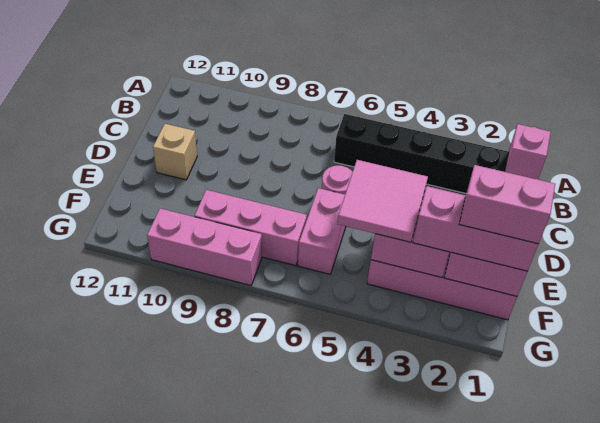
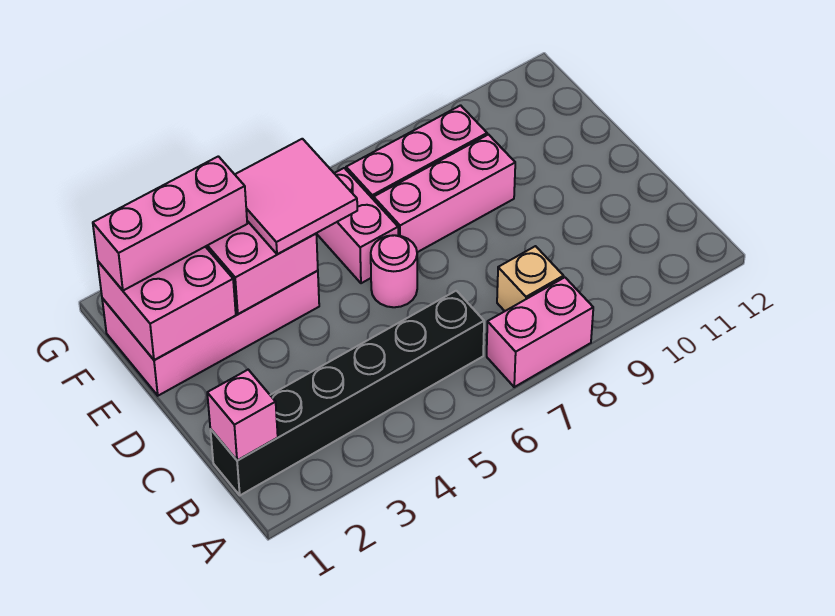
tan brick D11 level 1 -> tan brick B8 level 1
pink brick F1:F2 level 4 -> pink brick A7:A8 level 1
pink brick G8:G10 level 1 -> pink brick E7:E9 level 1

